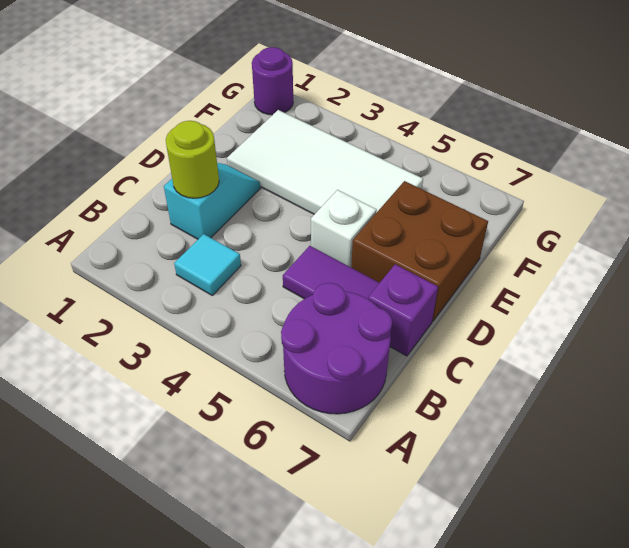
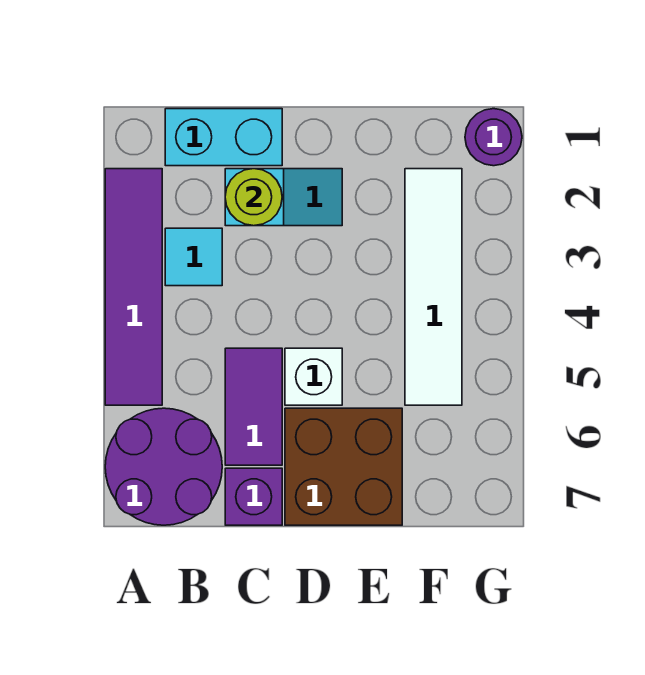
none -> purple tile A2:A5 level 1
none -> cyan brick B1:C1 level 1
white tile E2:F5 level 1 -> white tile F2:F5 level 1

